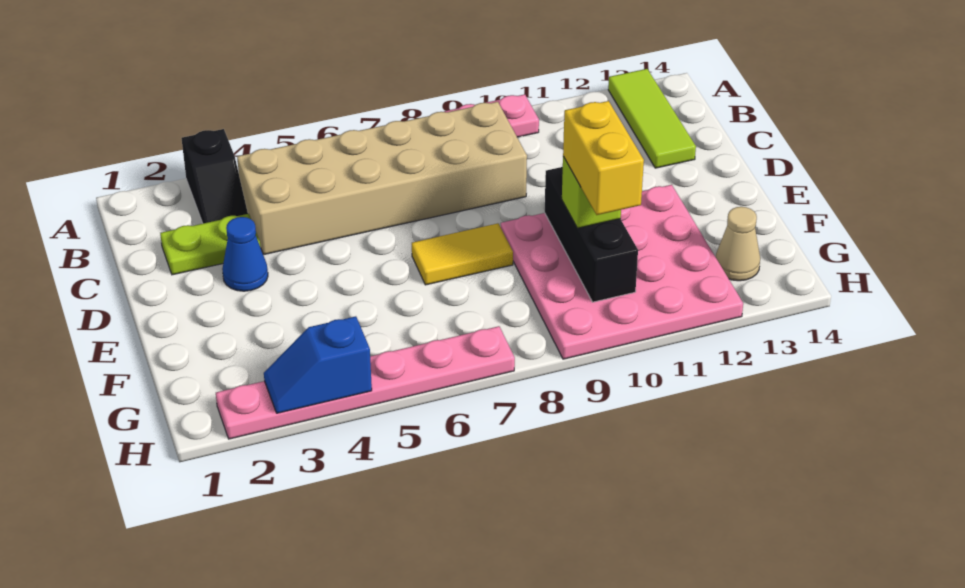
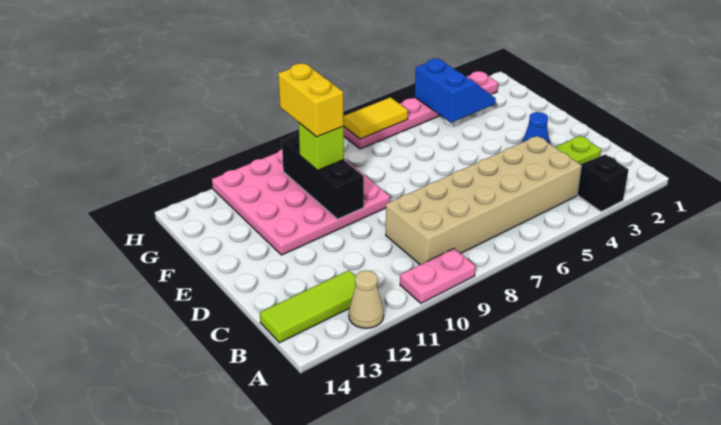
lime tile A13:C13 level 1 -> lime tile B12:B14 level 1
yellow tile E7:E8 level 1 -> yellow tile H6:H7 level 2
tan cone G13 level 1 -> tan cone A12 level 1
blue slope H3:H4 level 2 top 4 -> blue slope G3:H4 level 2 top 4

